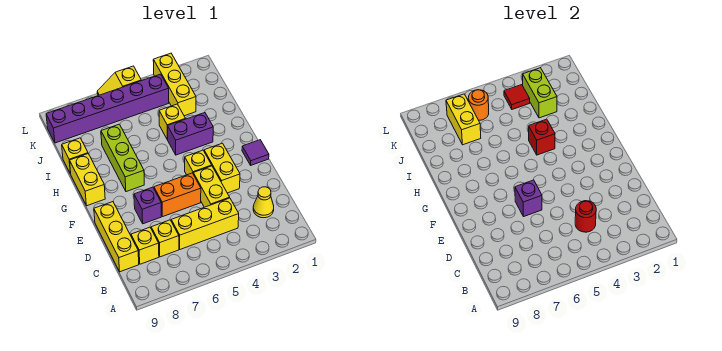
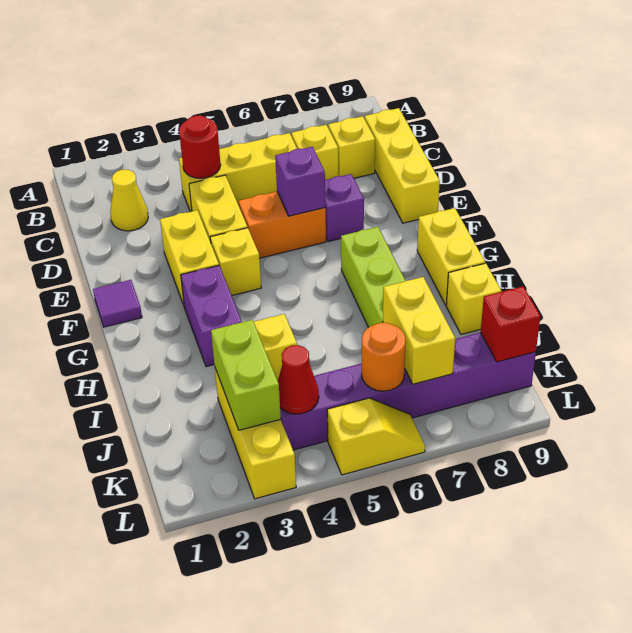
purple brick H3:H4 level 1 -> purple brick G3:H3 level 1
red brick H4 level 2 -> red brick K9 level 2
red tile K4 level 2 -> red cone K4 level 2

